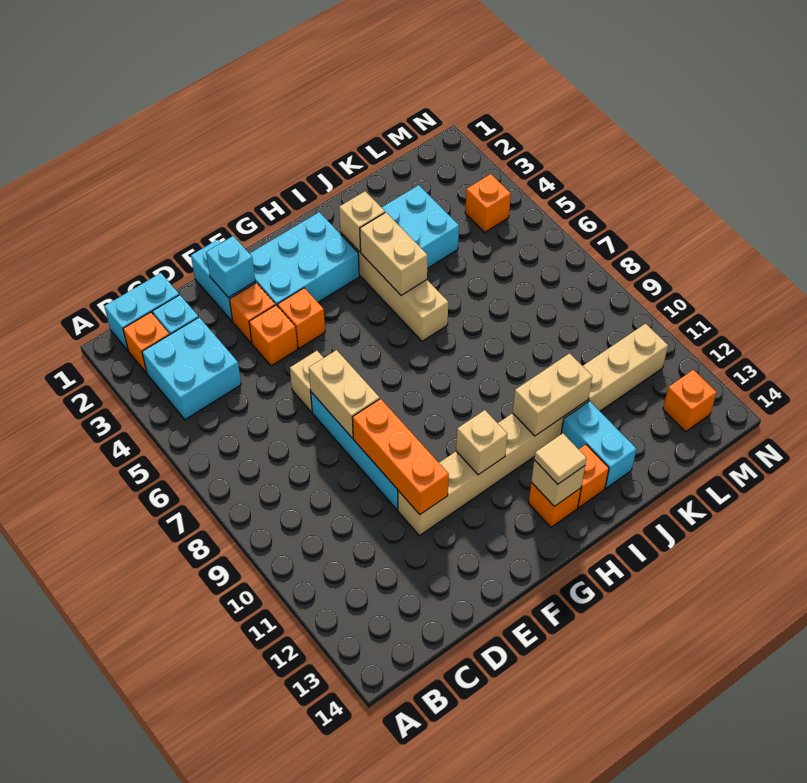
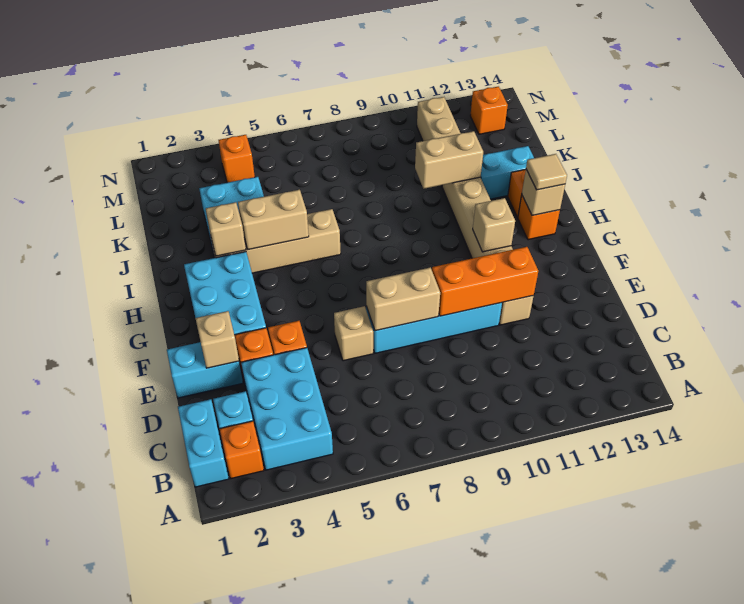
cyan brick B3:C4 level 1 -> cyan brick B3:D4 level 1
cyan brick E2 level 2 -> tan brick E2 level 2
orange brick F4 level 1 -> none
tan brick I11:J11 level 2 -> tan brick J10:J11 level 2

